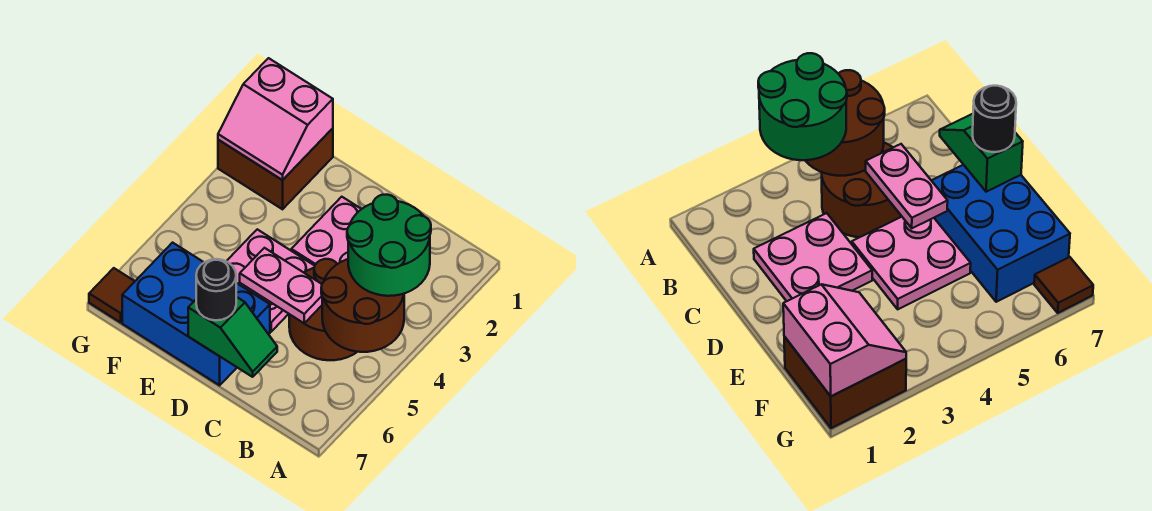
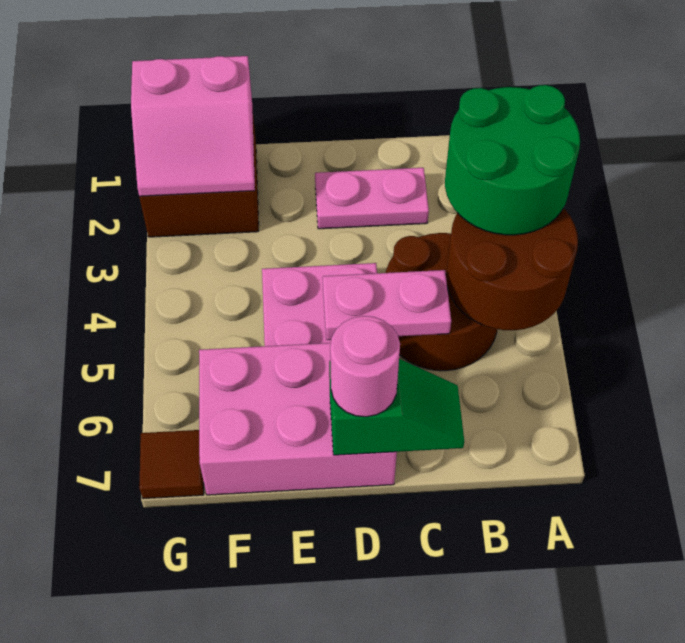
pink plate C2:D3 level 1 -> pink plate C2:D2 level 1
blue brick D6:F7 level 1 -> pink brick D6:F7 level 1
black round brick D7 level 3 -> pink round brick D7 level 3

